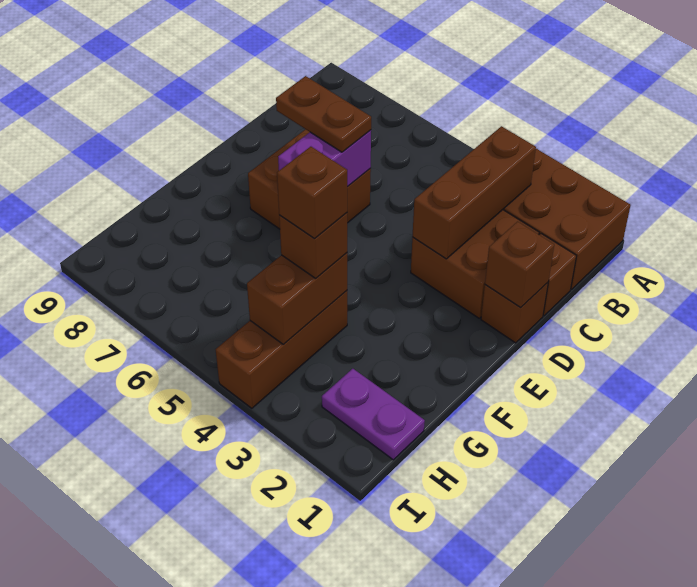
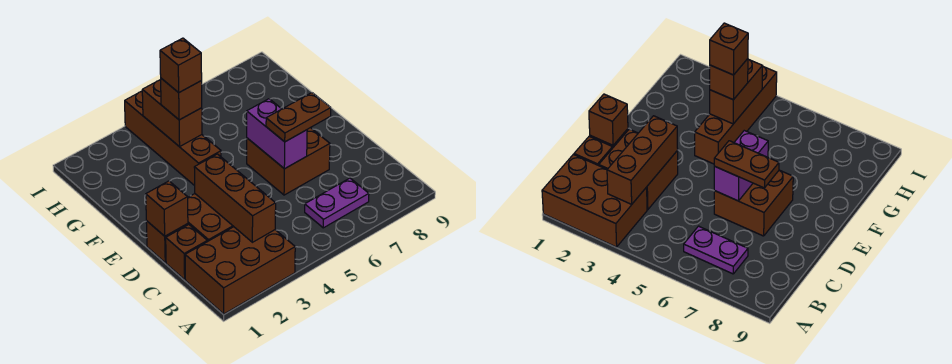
brown brick G4:I4 level 1 -> brown brick F4:I4 level 1
purple plate H1:H2 level 1 -> purple plate B6:B7 level 1

